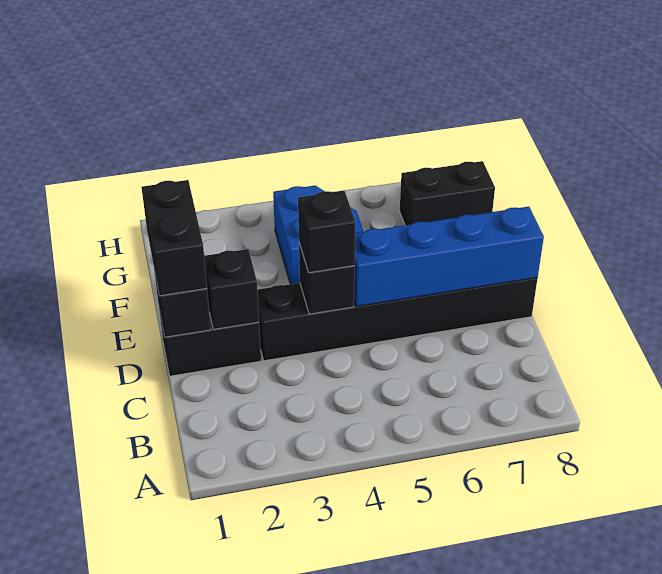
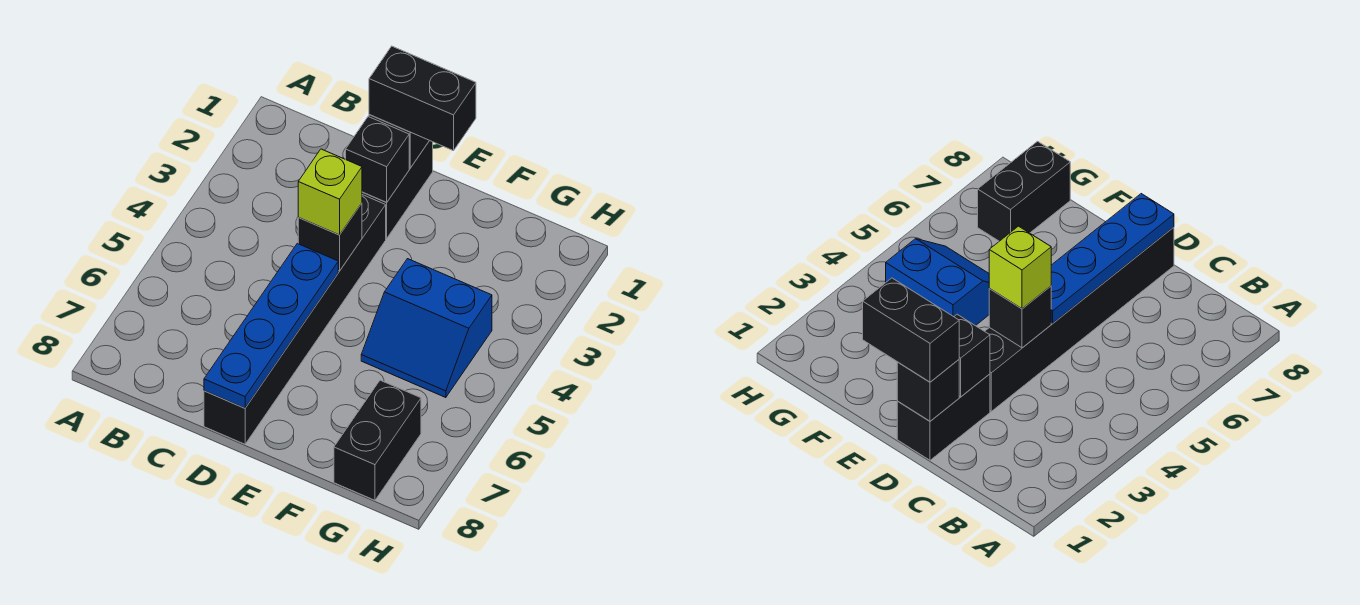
black brick D4 level 3 -> lime brick D4 level 3
blue brick D5:D8 level 2 -> blue plate D5:D8 level 2

